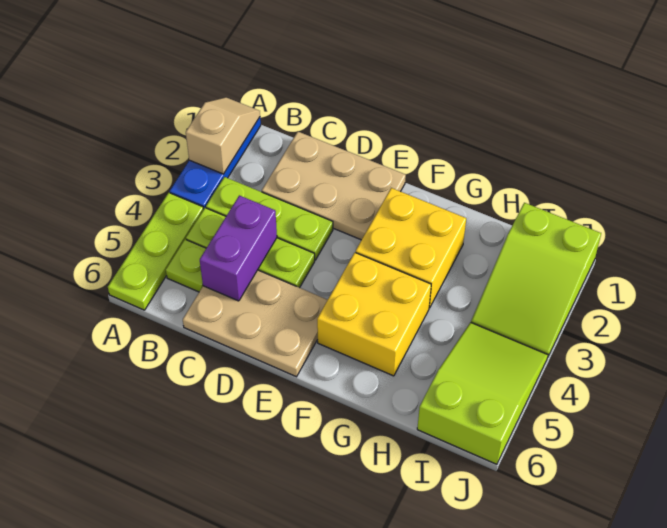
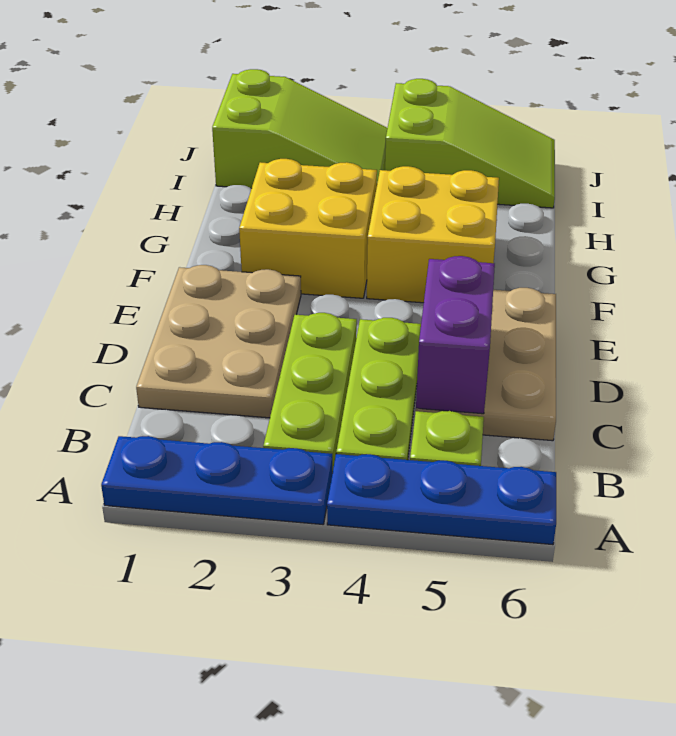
tan slope A1:A2 level 2 top 2 -> none
lime plate A4:A6 level 1 -> blue plate A4:A6 level 1
purple brick C4:C5 level 2 -> purple brick C5:D5 level 2
lime slope I4:J6 level 1 top 6 -> lime slope I4:J6 level 1 top 4

